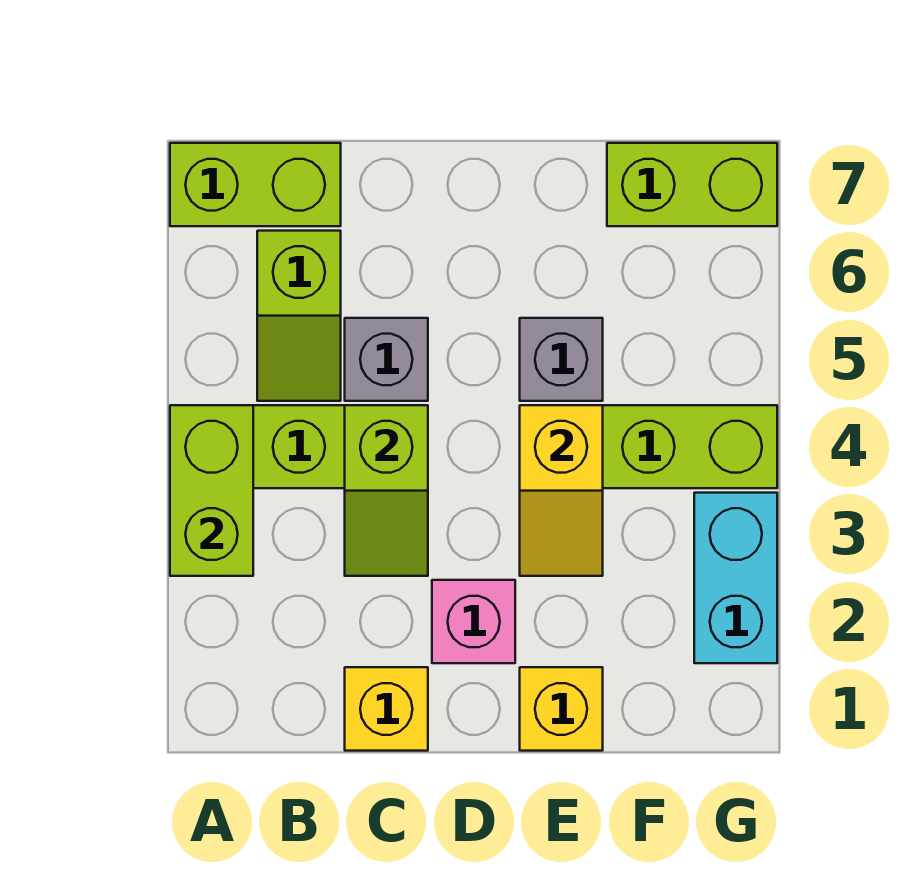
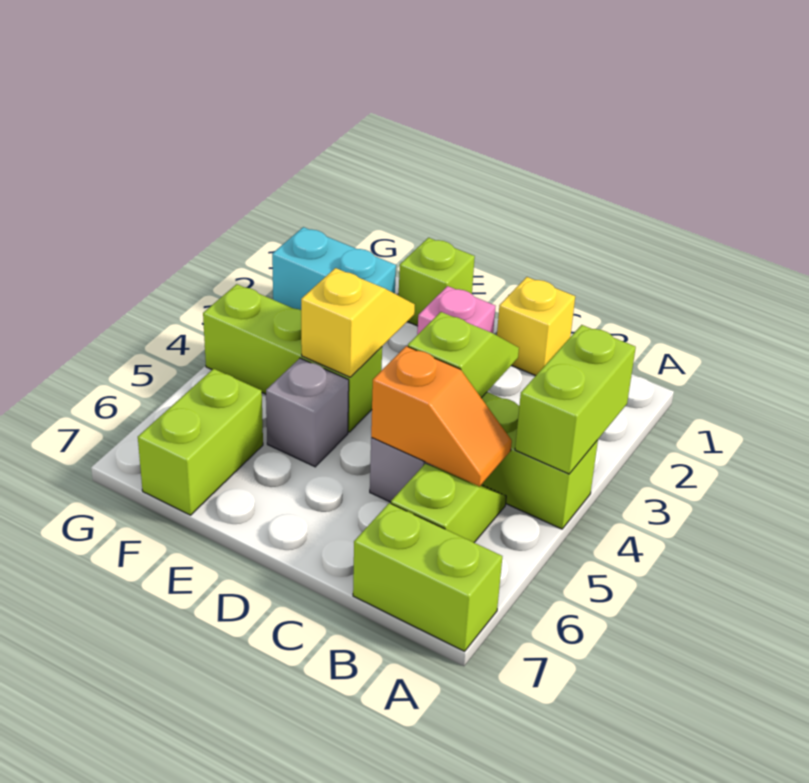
none -> orange slope B5:C5 level 2 top C
yellow brick E1 level 1 -> lime brick E1 level 1
lime brick F7:G7 level 1 -> lime brick F6:F7 level 1
cyan brick G2:G3 level 1 -> cyan brick F2:G2 level 1

